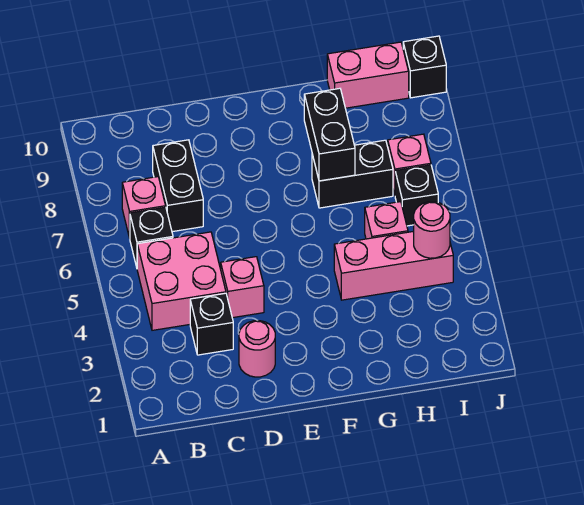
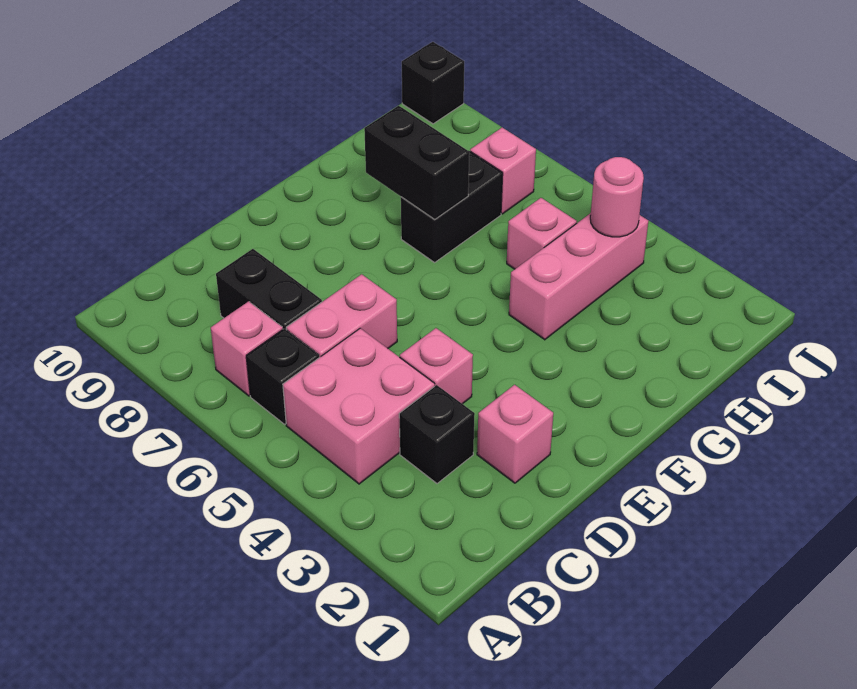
pink round brick D2 level 1 -> pink brick D2 level 1
pink brick H10:I10 level 1 -> pink brick C6:D6 level 1
black brick I6 level 1 -> none

